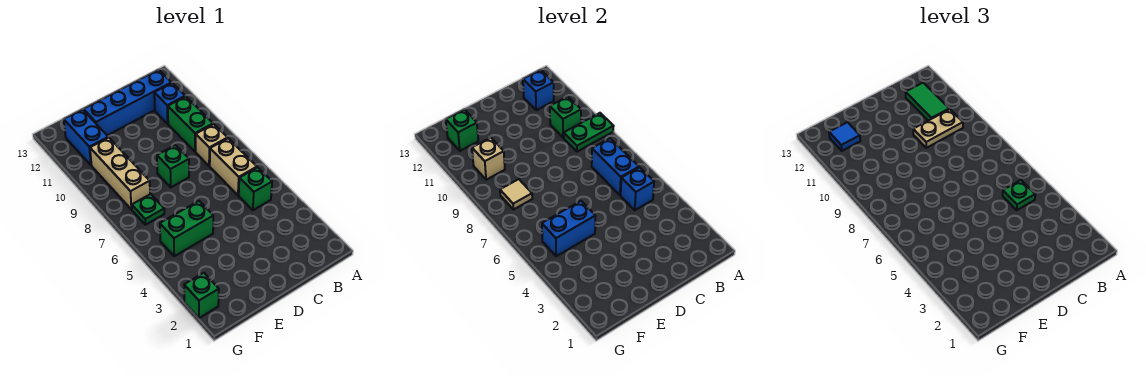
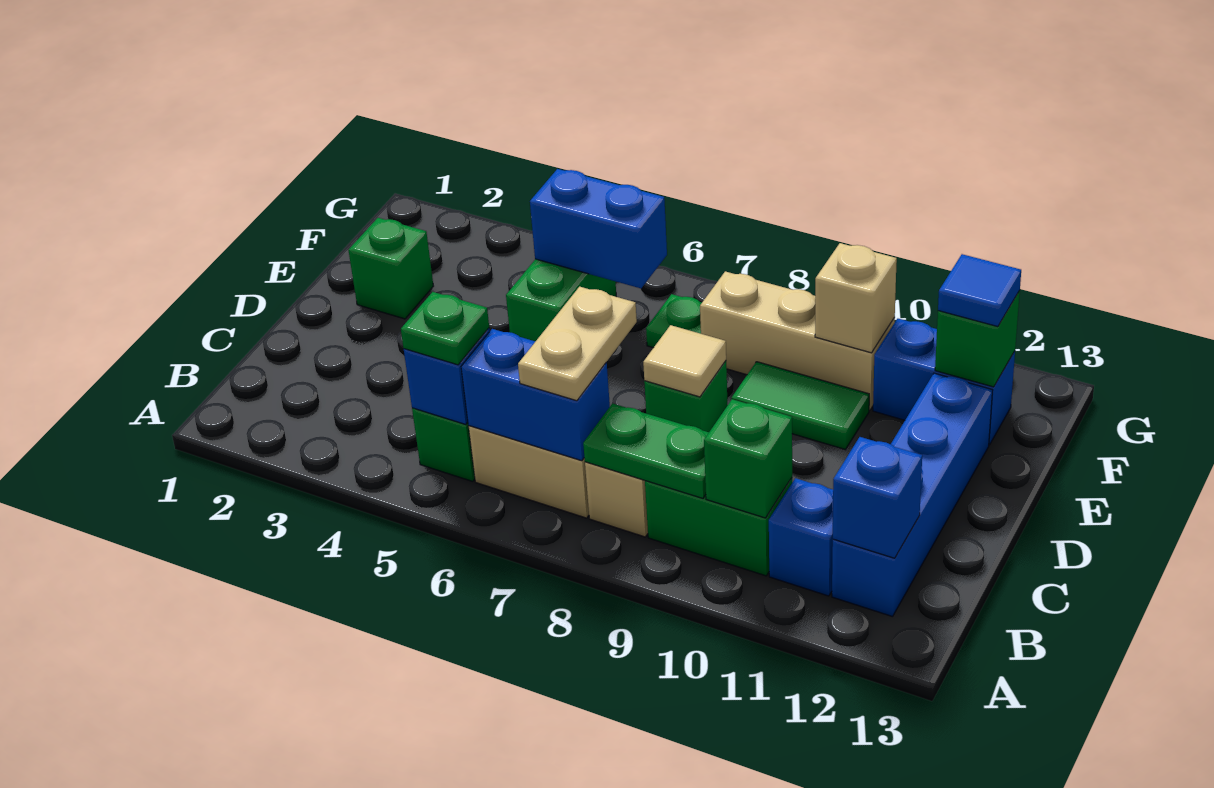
green plate A9:B9 level 2 -> green plate B8:B9 level 2
tan plate B10:C10 level 3 -> tan plate B7:C7 level 3
green tile B11:B12 level 3 -> green tile E9:E10 level 1
blue brick E5:F5 level 2 -> blue brick F5:F6 level 2
tan tile F8 level 2 -> tan tile D8 level 2
green brick G2 level 1 -> green brick E2 level 1

